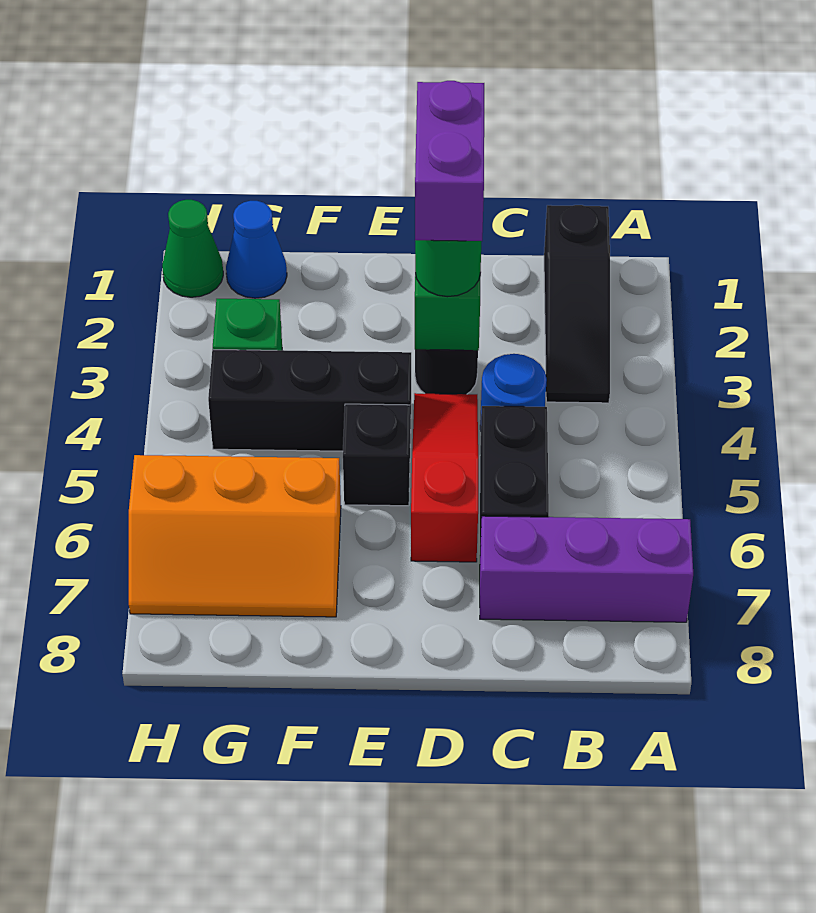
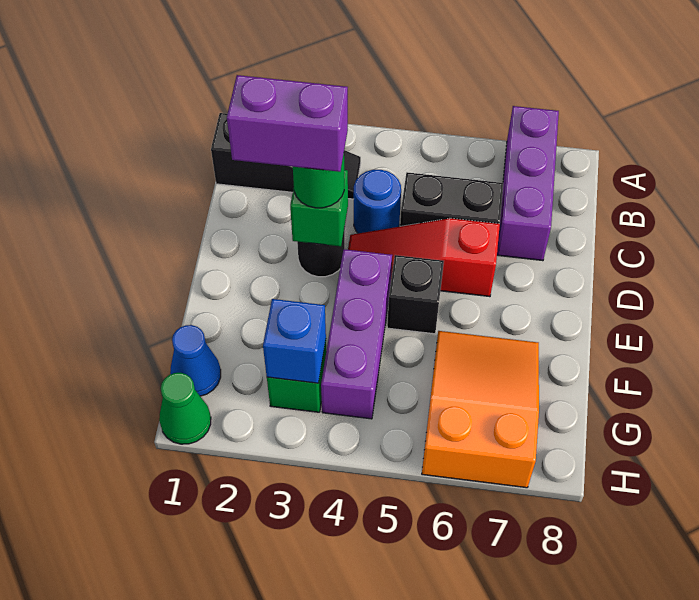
black brick E4:G4 level 1 -> purple brick E4:G4 level 1
orange slope F6:H7 level 1 top 6 -> orange slope F6:H7 level 1 top H
none -> blue brick G3 level 2

